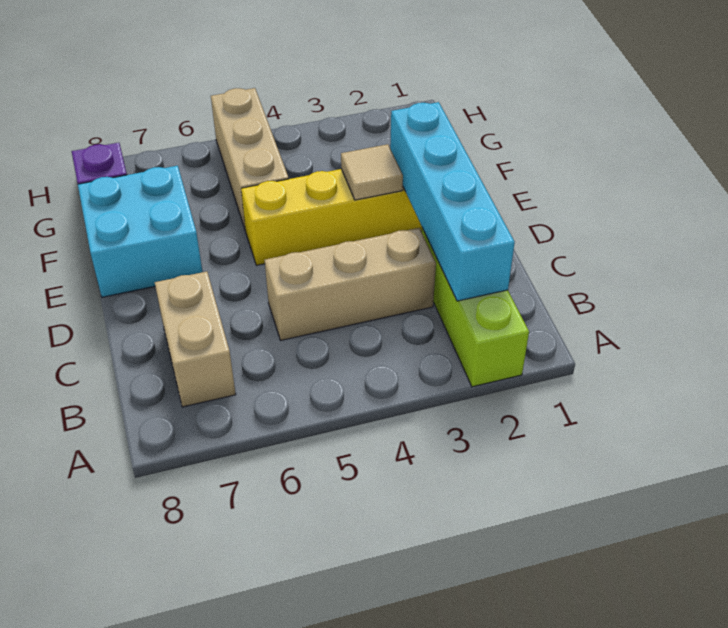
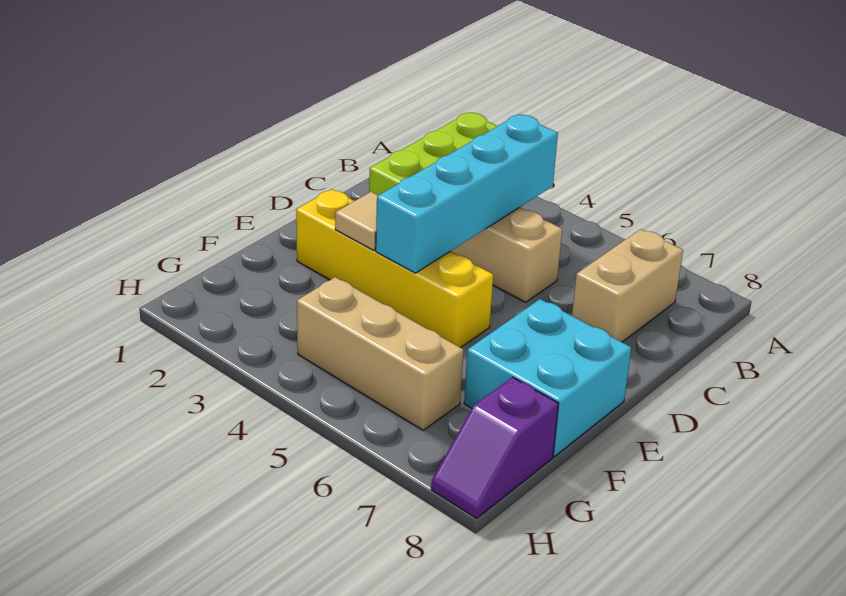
cyan brick B2:E2 level 2 -> cyan brick B4:E4 level 2
tan brick F5:H5 level 1 -> tan brick G4:G6 level 1

